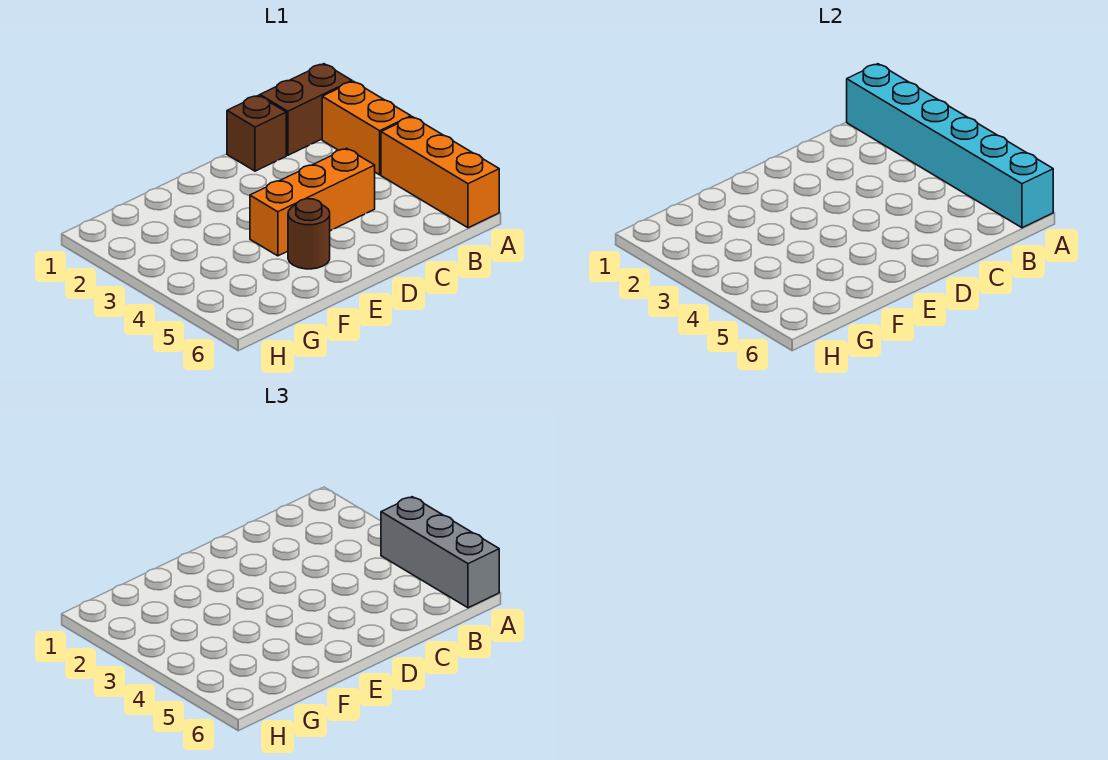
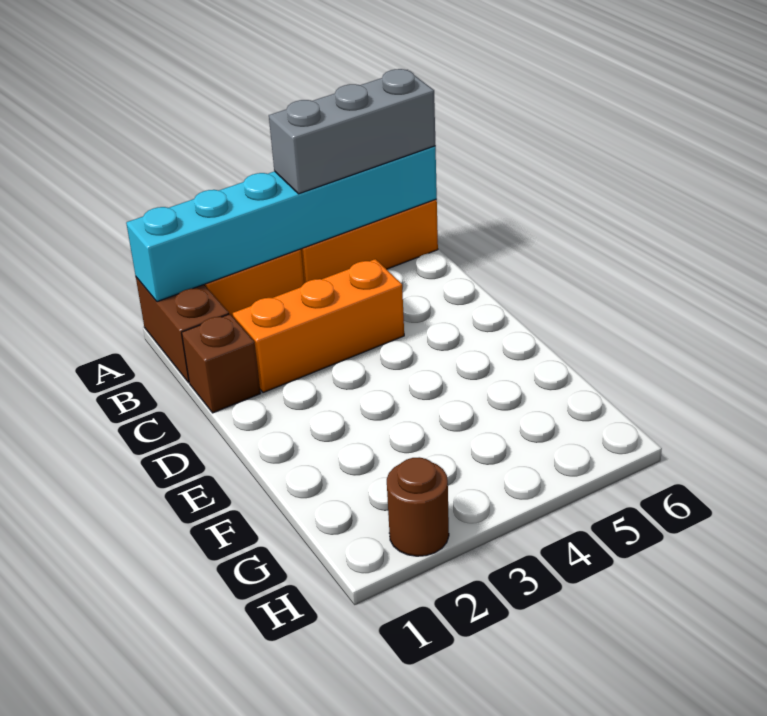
orange brick C4:E4 level 1 -> orange brick C2:C4 level 1
brown round brick E5 level 1 -> brown round brick H2 level 1

